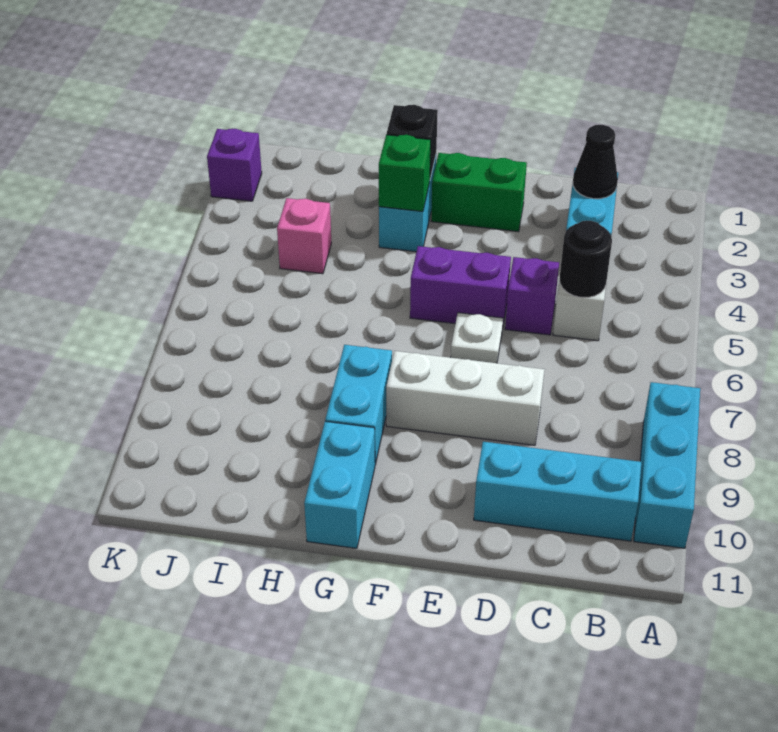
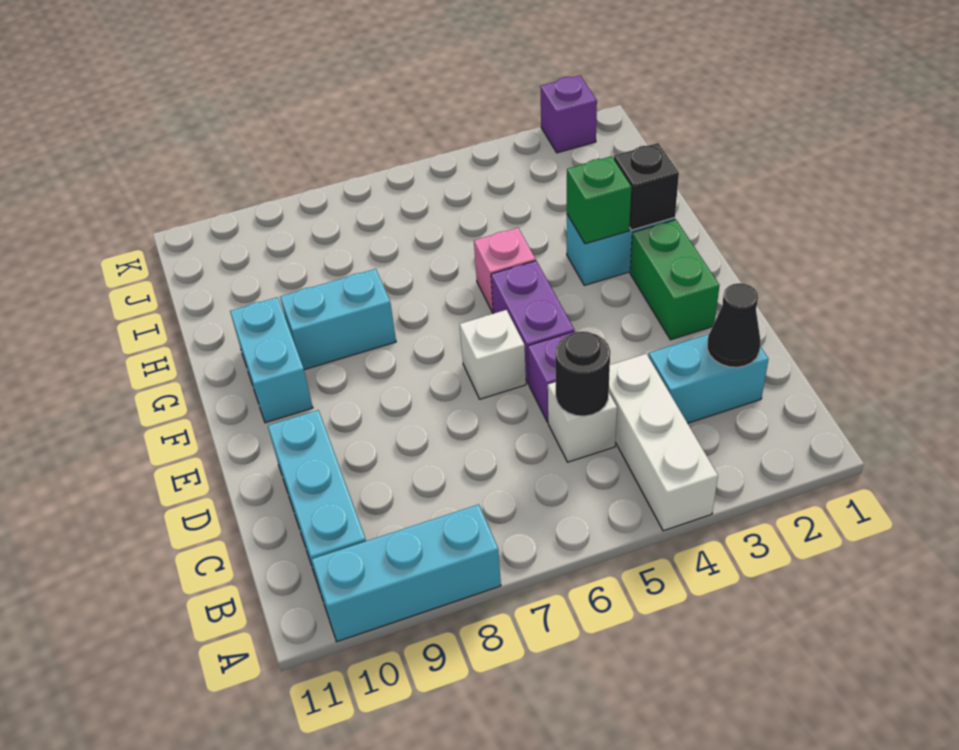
white brick D8:F8 level 1 -> white brick A4:C4 level 1
white plate E6 level 1 -> white brick E6 level 1
cyan brick G10:G11 level 1 -> cyan brick F10:G10 level 1
pink brick I4 level 1 -> pink brick G5 level 1

